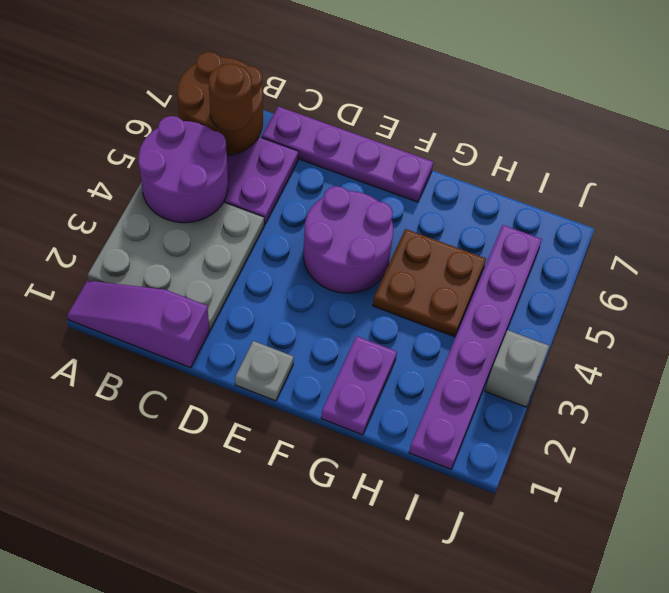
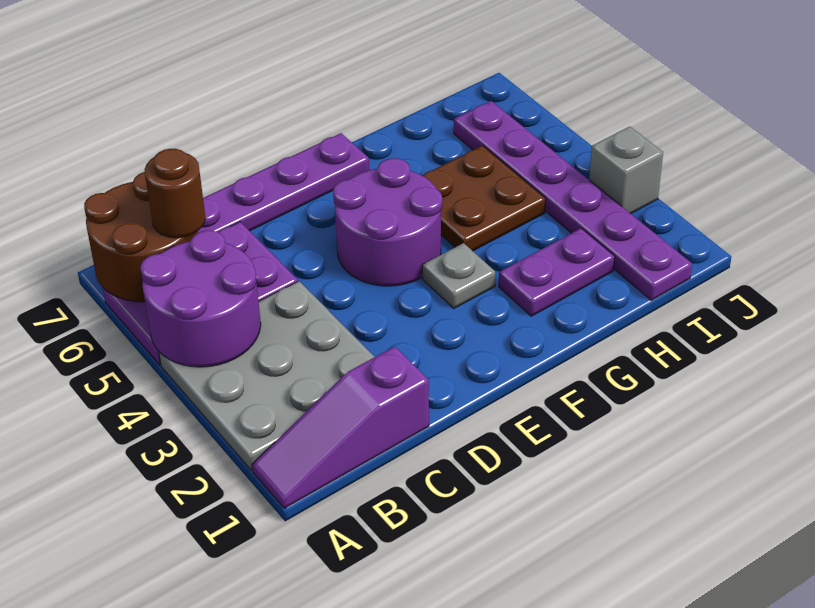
grey plate E1 level 1 -> grey plate F3 level 1
purple plate G1:G2 level 1 -> purple plate G2:H2 level 1

